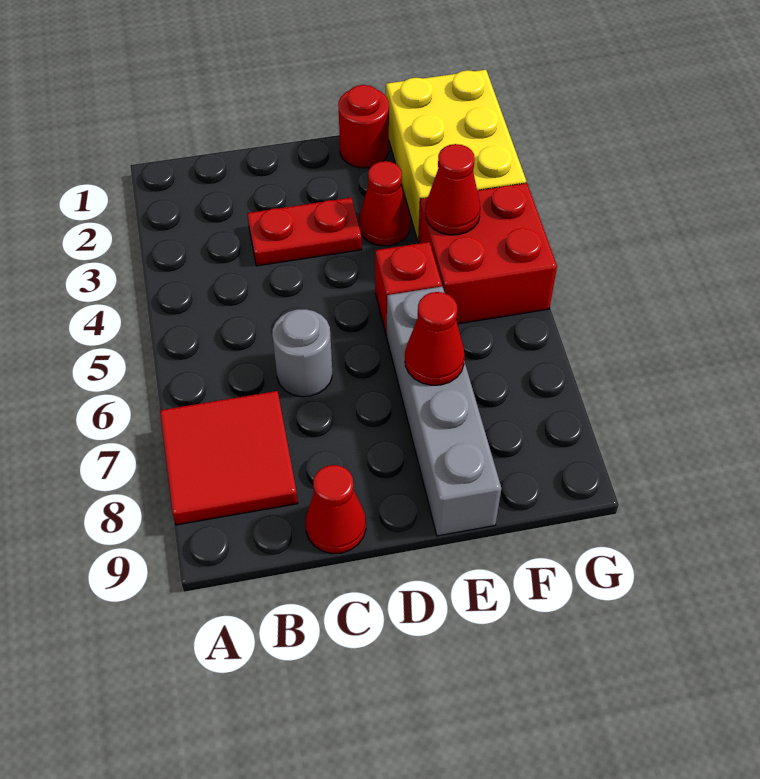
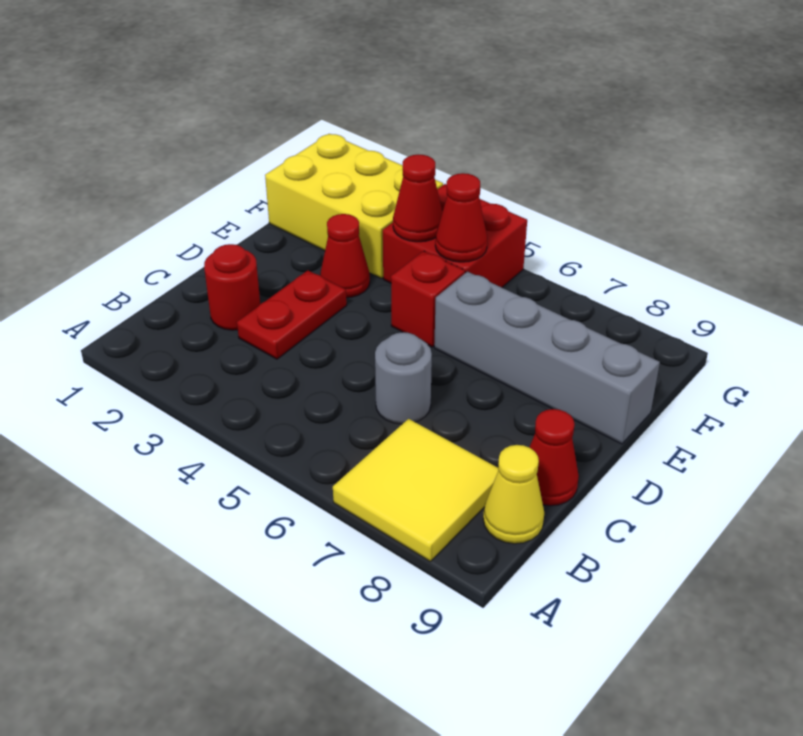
red tile A7:B8 level 1 -> yellow tile A7:B8 level 1
none -> yellow cone B9 level 1
red round brick E1 level 1 -> red round brick C2 level 1
red cone E7 level 2 -> red cone F5 level 2

